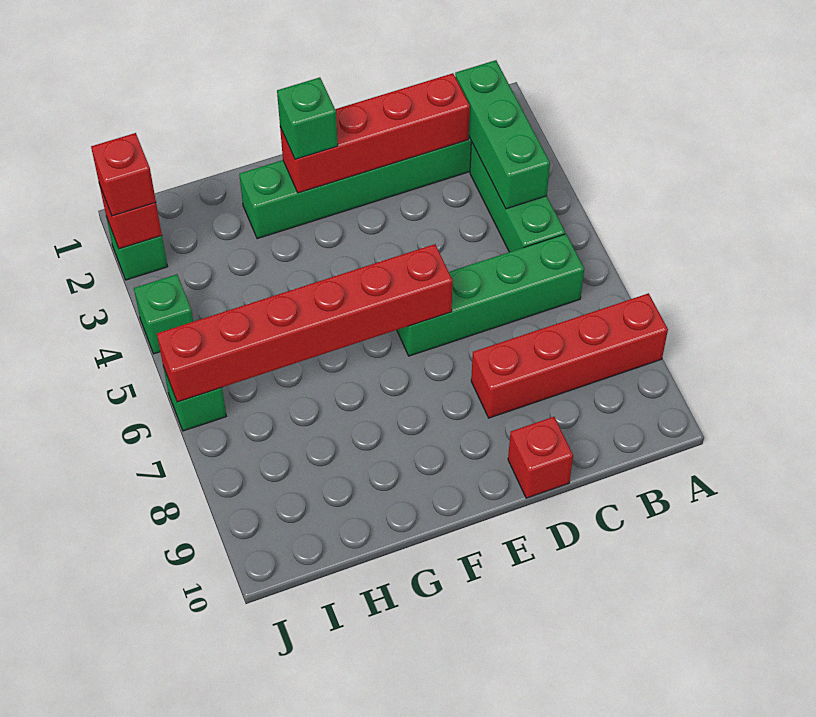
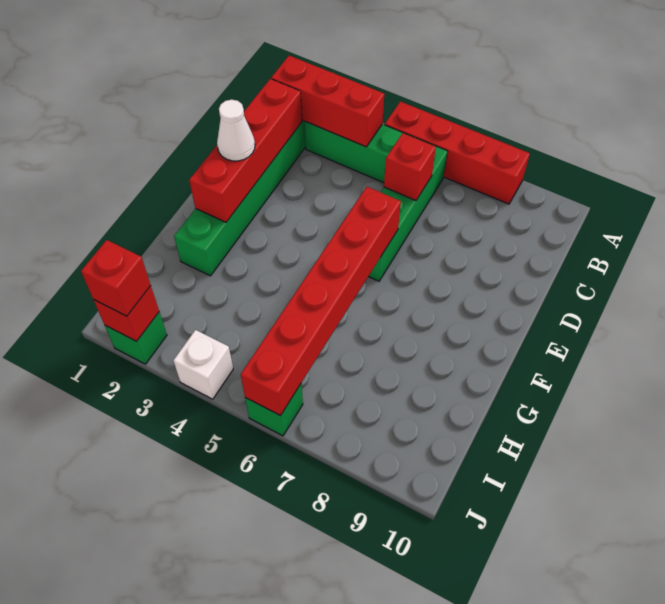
red brick A8:D8 level 1 -> red brick A5:A8 level 1
green brick B2:B4 level 2 -> red brick B2:B4 level 2
red brick D10 level 1 -> red brick C6 level 2
none -> white cone E2 level 3
green brick F2 level 3 -> none
green brick J4 level 1 -> white brick J4 level 1

